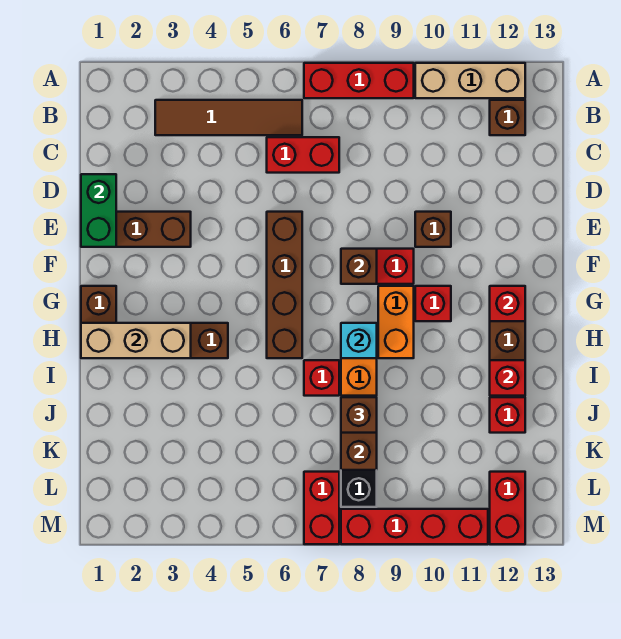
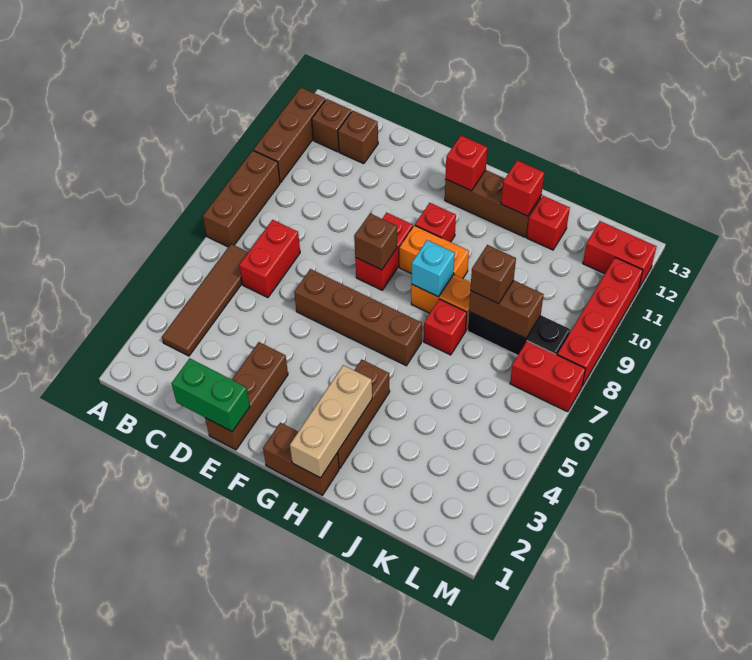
red brick A7:A9 level 1 -> brown brick A7:A9 level 1
tan brick A10:A12 level 1 -> brown brick A10:A12 level 1
brown brick E10 level 1 -> brown brick C12 level 1

